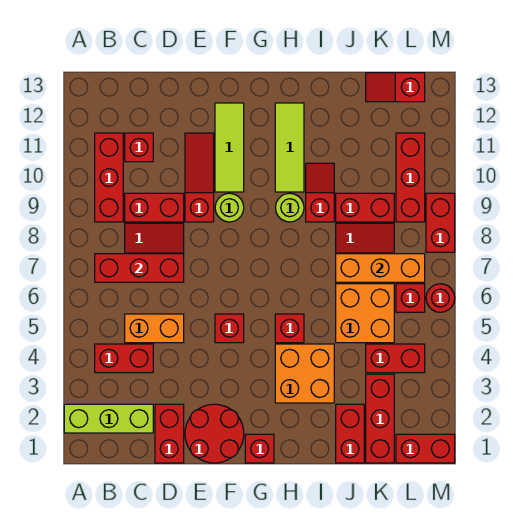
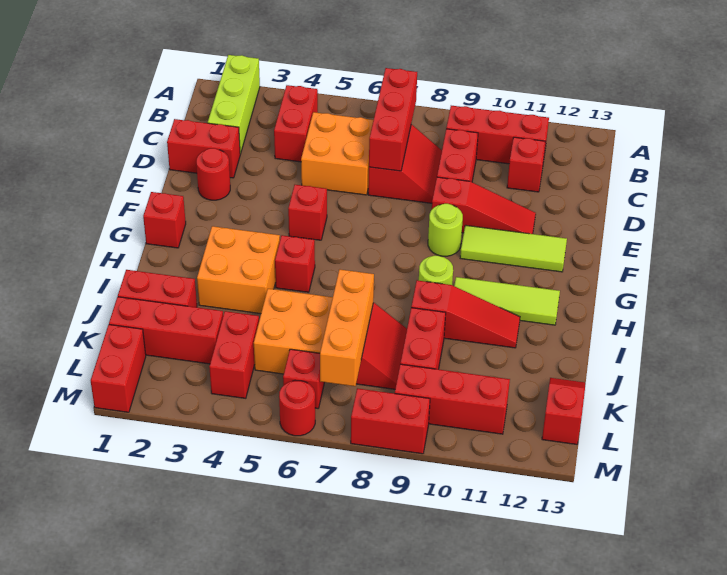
orange brick C5:D5 level 1 -> orange brick C5:D6 level 1
red round brick E1:F2 level 1 -> red round brick E2 level 1
red slope I9:I10 level 1 top 9 -> red slope I9:I11 level 1 top 9

